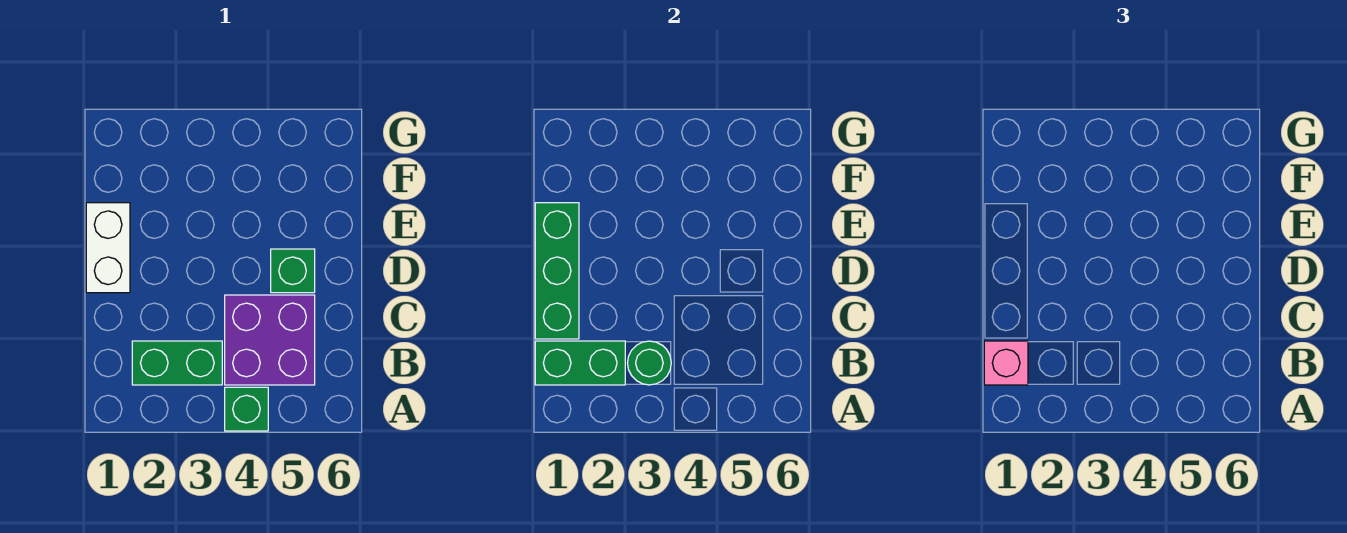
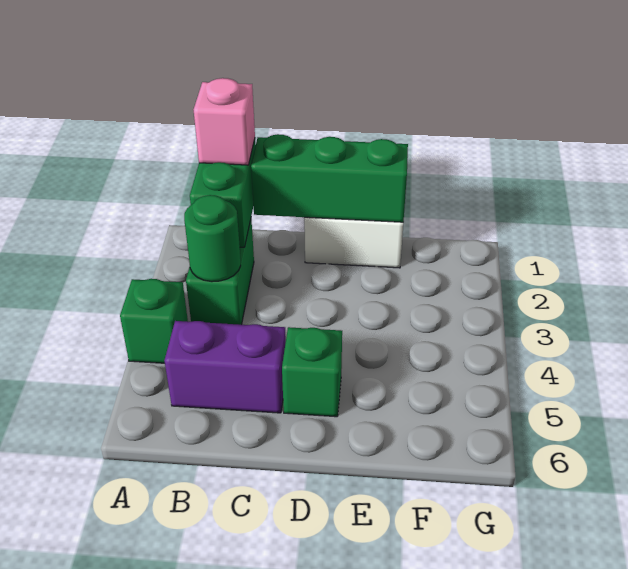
purple brick B4:C5 level 1 -> purple brick B5:C5 level 1

